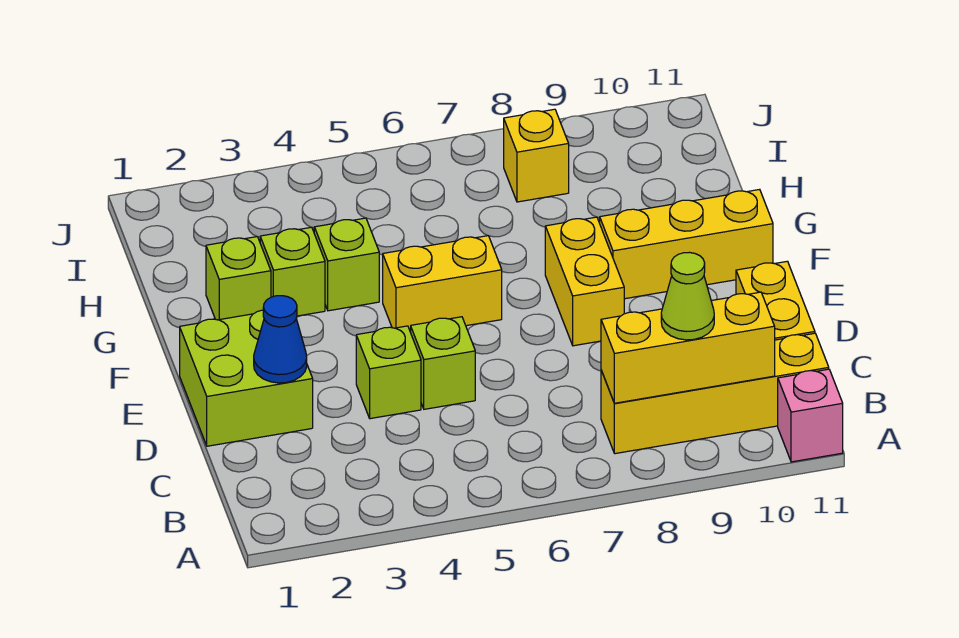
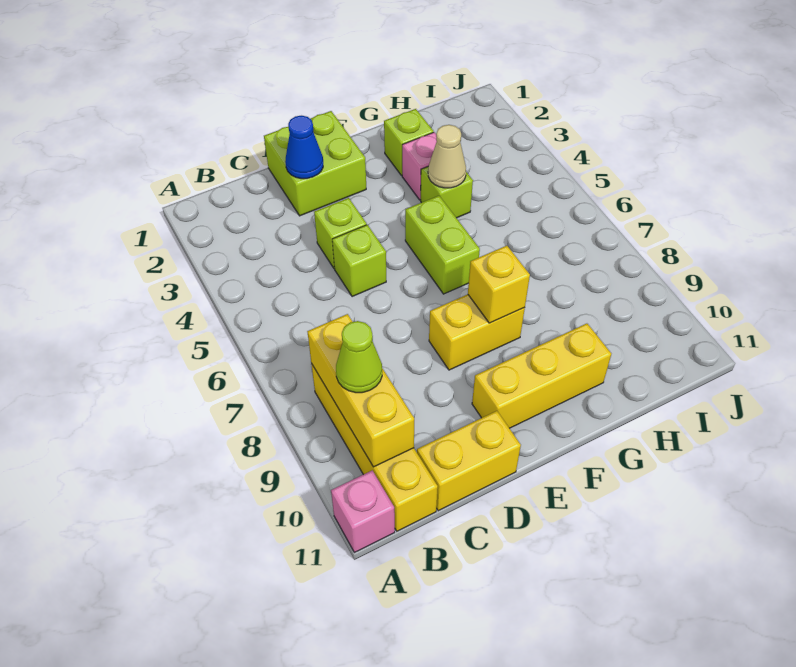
yellow brick F5:F6 level 1 -> lime brick F5:F6 level 1
yellow brick F9:F11 level 1 -> yellow brick E10:G10 level 1
lime brick G3 level 1 -> pink brick G3 level 1
none -> tan cone G4 level 2
yellow brick I8 level 1 -> yellow brick F8 level 2

